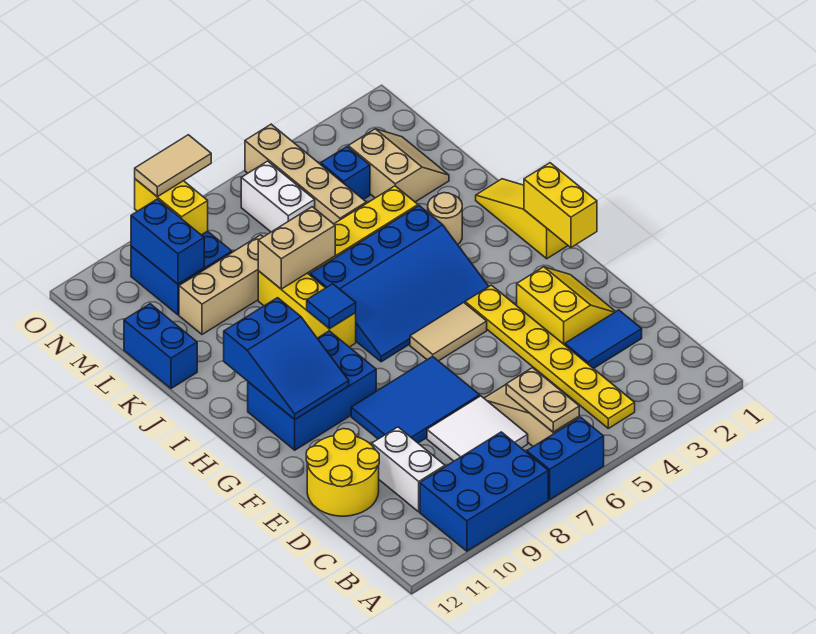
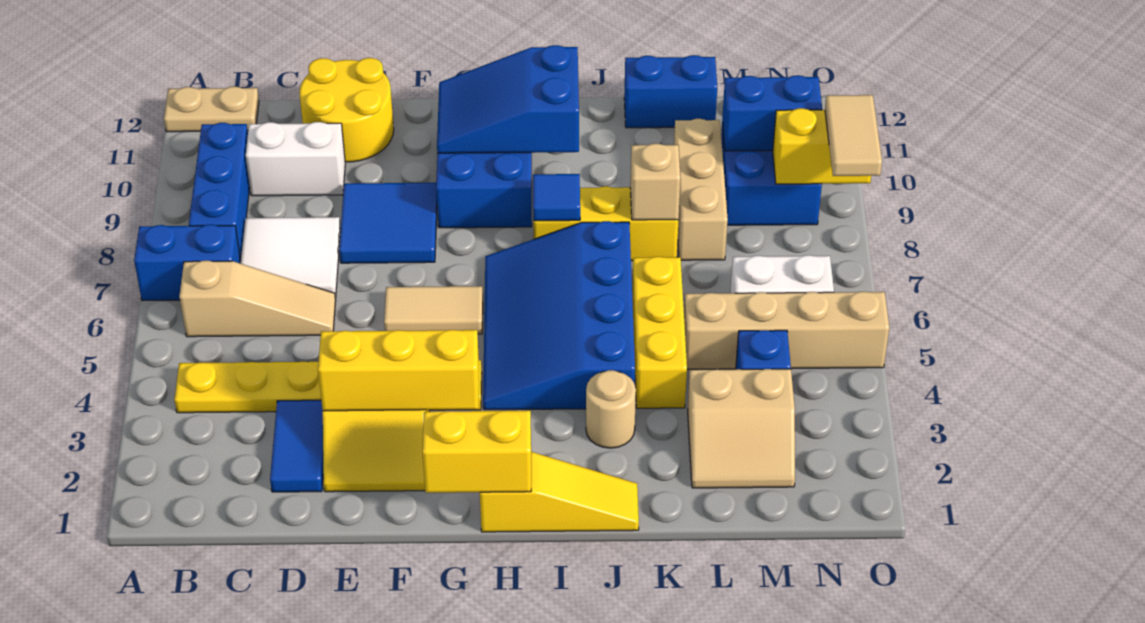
blue brick A6:A7 level 1 -> blue brick A7:B7 level 1
blue brick A8:B10 level 1 -> blue brick B8:B10 level 1
tan plate B6:C6 level 2 -> tan plate A12:B12 level 1
none -> yellow brick E3:G3 level 2
blue tile E7:F9 level 1 -> blue tile E8:F9 level 1
tan tile G5:G6 level 1 -> tan tile F6:G6 level 1
tan brick K7:K8 level 2 -> tan brick K8 level 2

